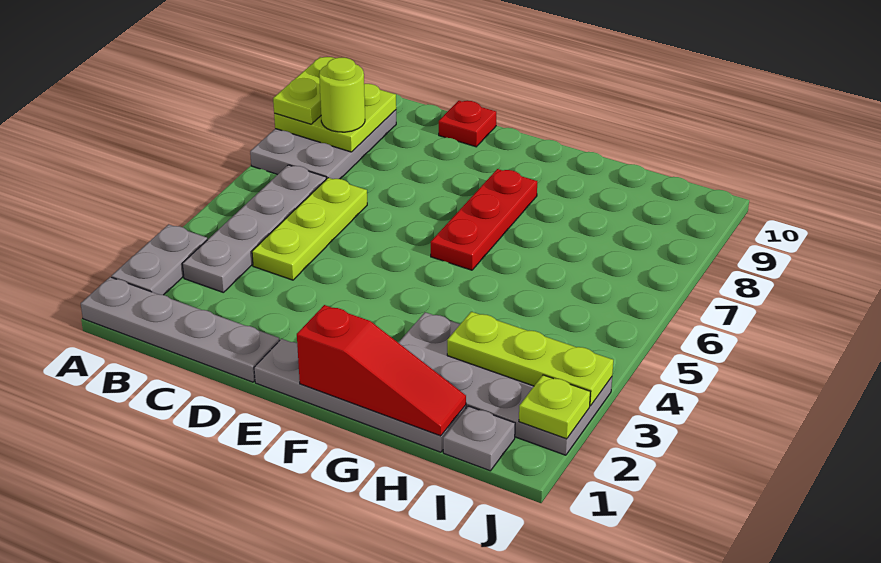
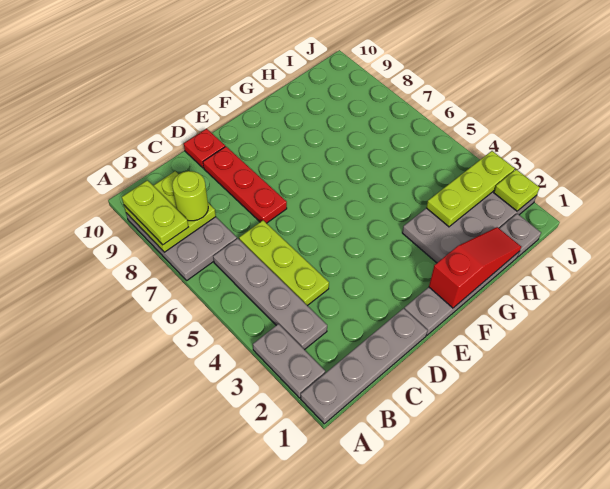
red plate F6:F8 level 1 -> red plate D7:D9 level 1

